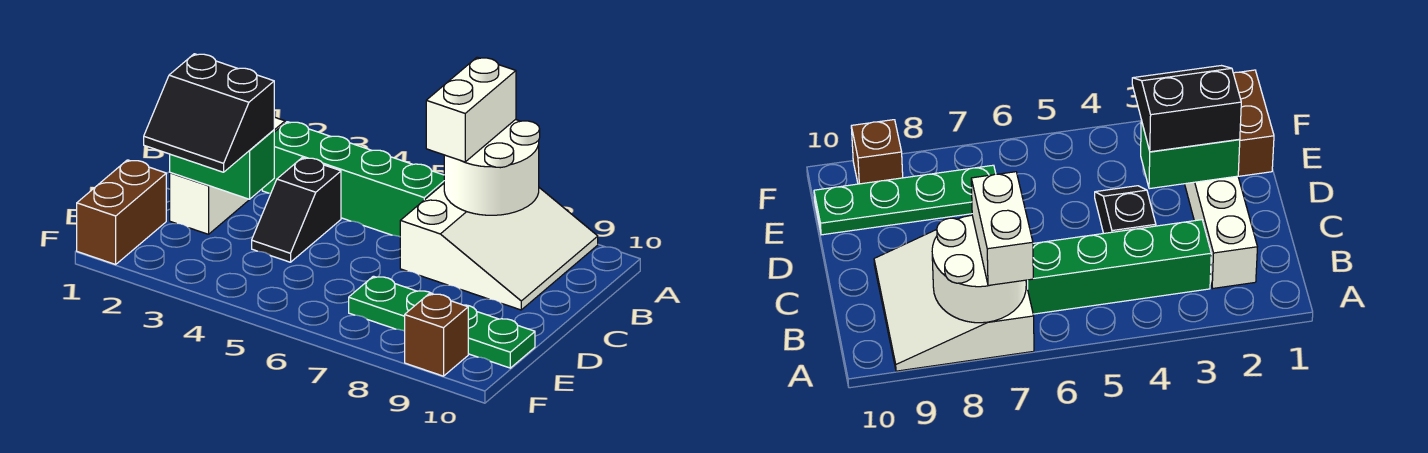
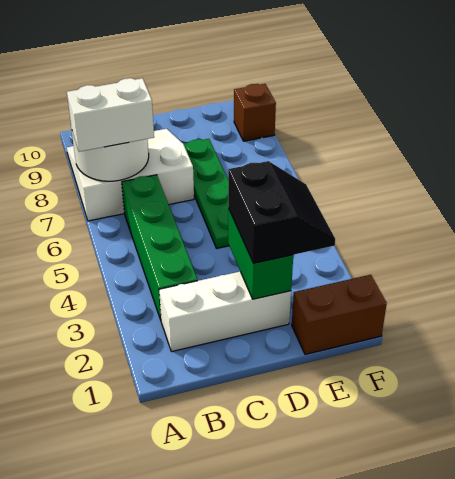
black slope C4:D4 level 1 top C -> none
green plate E7:E10 level 1 -> green plate D5:D8 level 1

